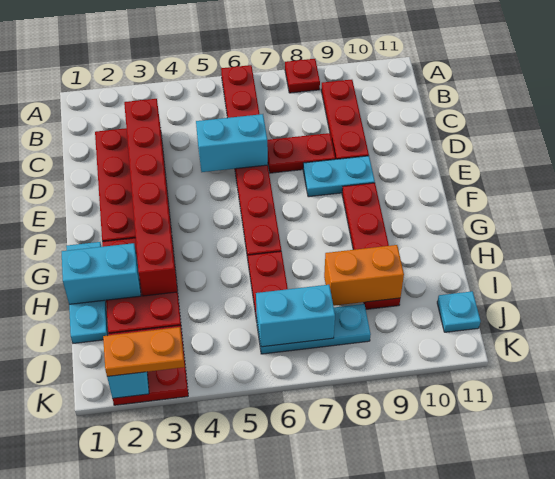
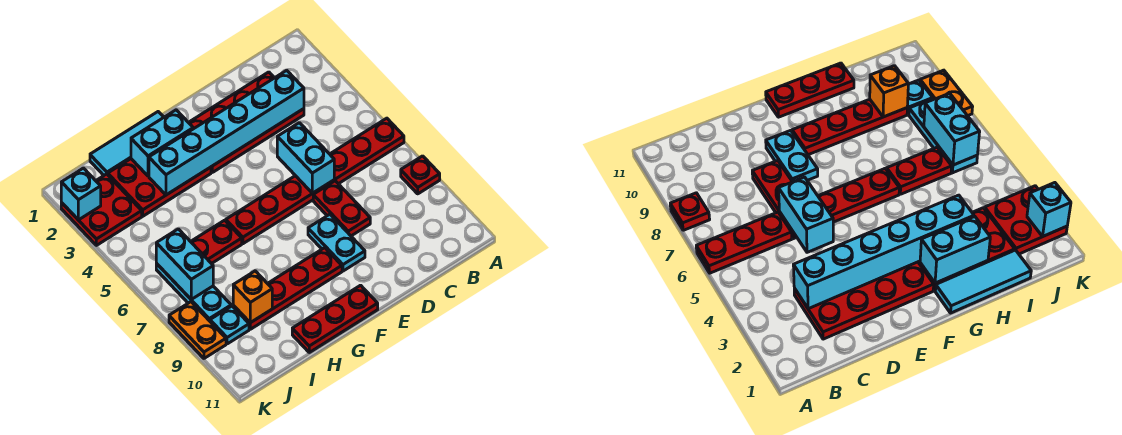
red plate B9:D9 level 1 -> red plate F11:H11 level 1
red brick C3:H3 level 2 -> cyan brick C3:H3 level 2
cyan plate G1:I1 level 1 -> cyan tile G1:I1 level 1
cyan brick H1:H2 level 2 -> cyan brick G2:H2 level 2
orange brick I8:I9 level 2 -> orange brick I9 level 2
cyan plate J11 level 1 -> cyan plate J9 level 1
orange plate K2:K3 level 3 -> orange plate K8:K9 level 1

